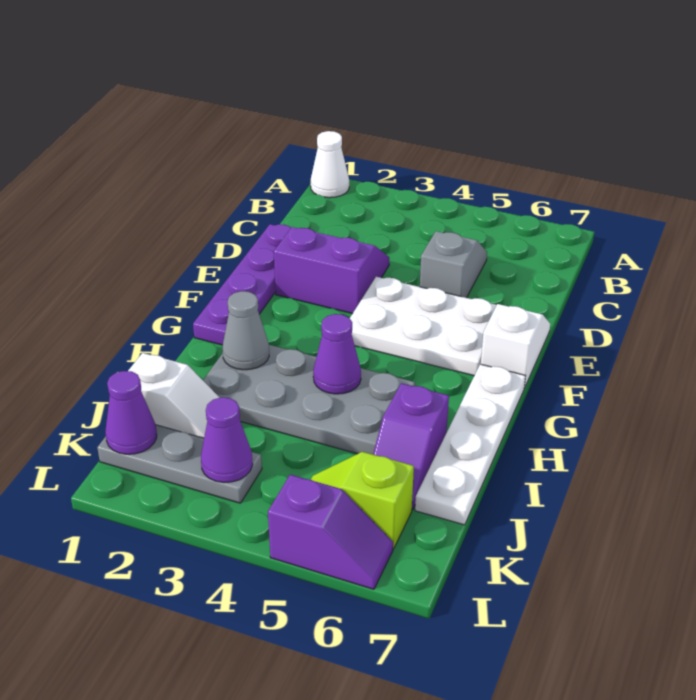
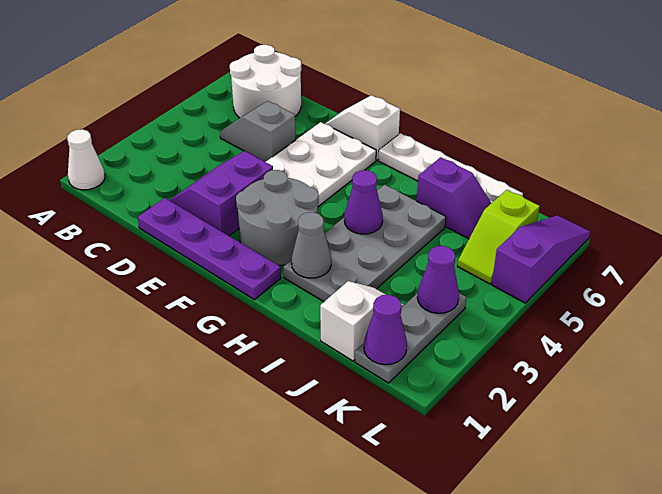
none -> white round brick B6:C7 level 1
none -> grey round brick F2:G3 level 1
purple slope L5:L6 level 1 top 5 -> purple slope L5:L7 level 1 top 5

